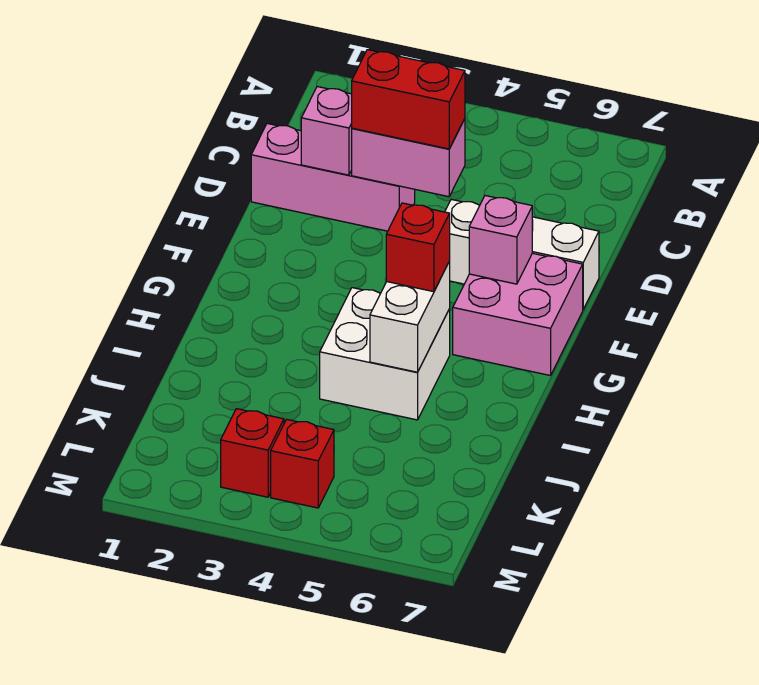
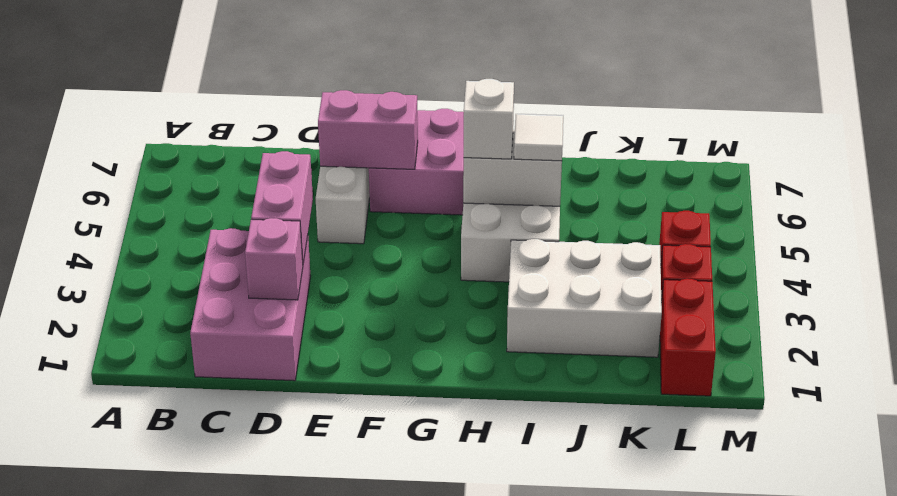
pink brick D1:D3 level 1 -> pink brick C1:D3 level 1
red brick D3:D4 level 3 -> red brick L1:L2 level 1
pink brick F6 level 2 -> pink brick E6:F6 level 2
red brick H5 level 3 -> white brick H5 level 3
none -> white brick I2:K3 level 1
none -> white tile I5 level 3

